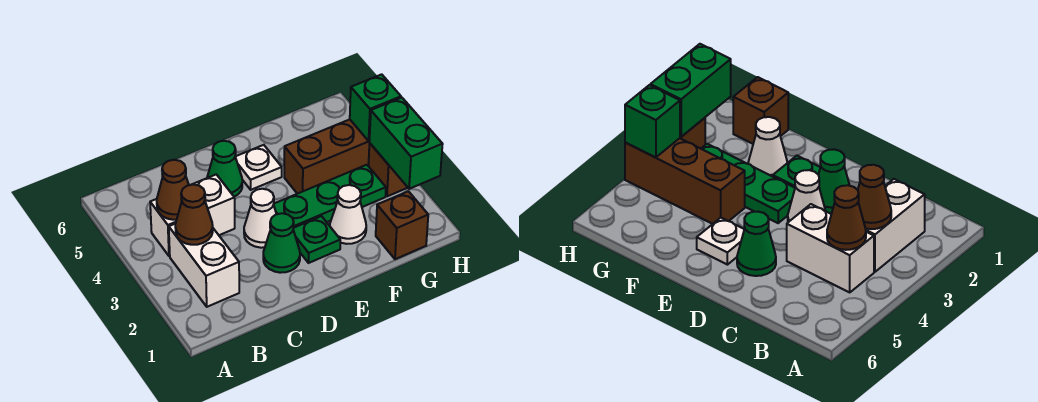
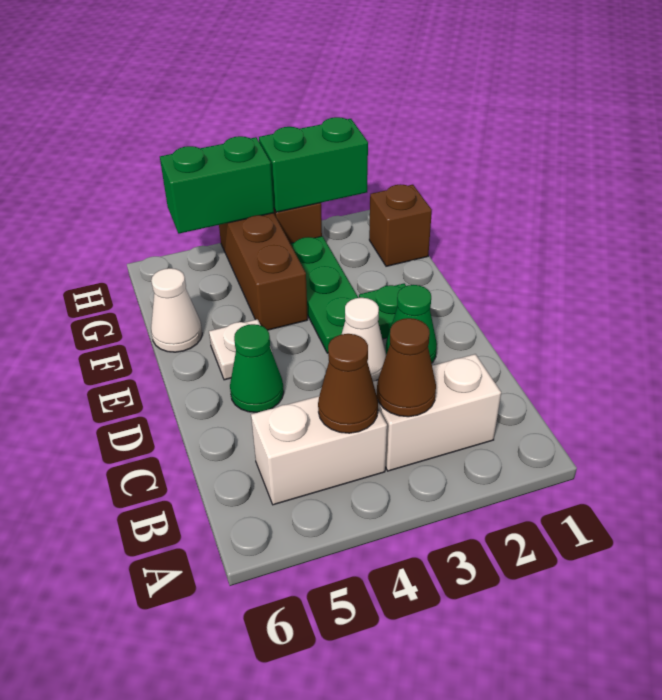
white brick B4:C4 level 1 -> white brick B4:B5 level 1
white cone F2 level 1 -> white cone F6 level 1
green brick H4 level 2 -> green brick H4:H5 level 2

